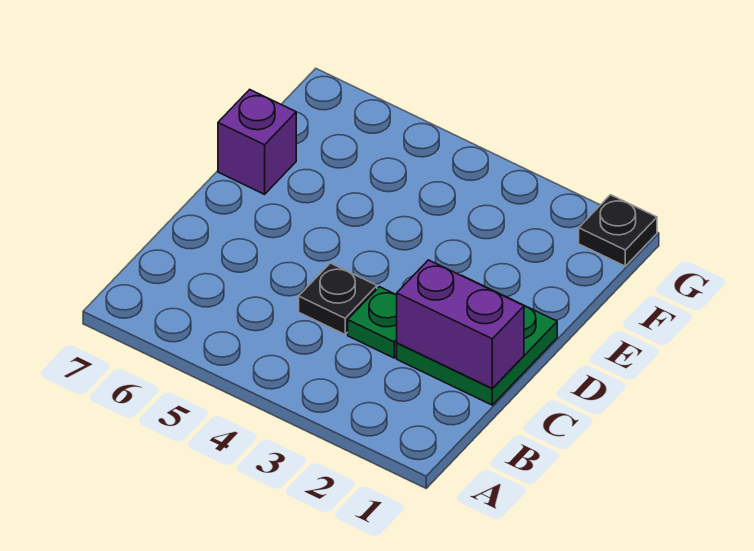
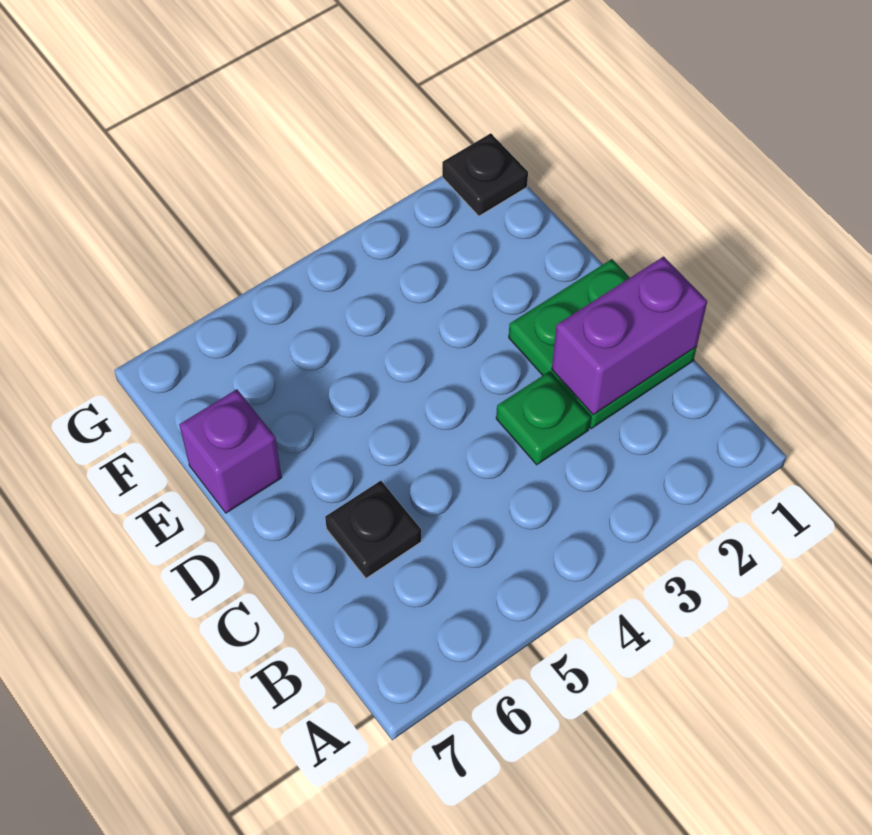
black plate C4 level 1 -> black plate C6 level 1

